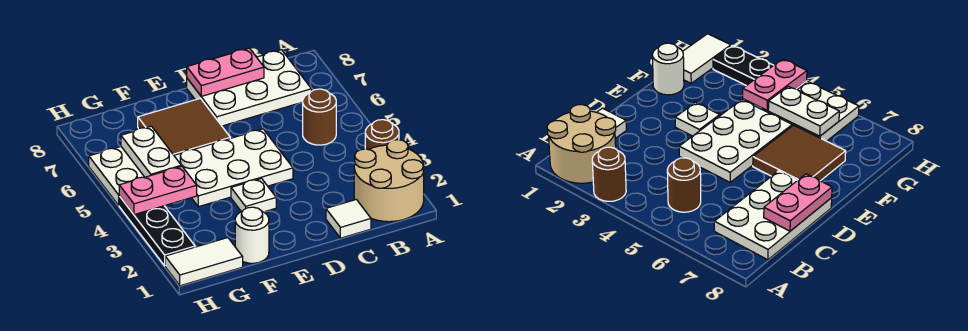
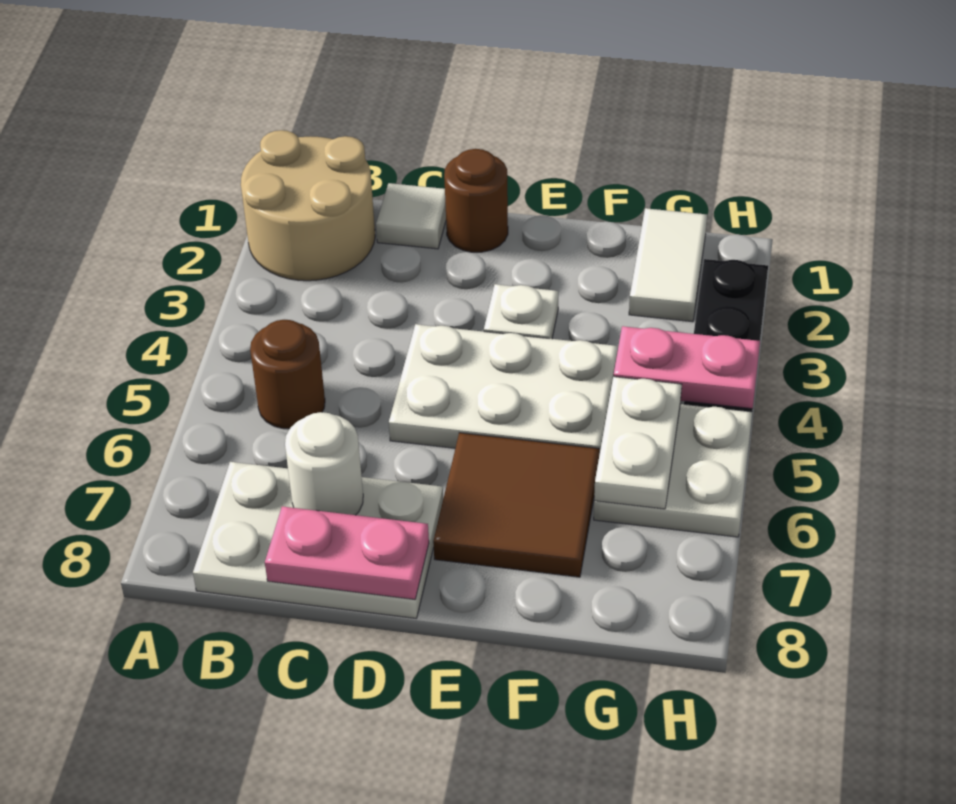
brown round brick A3 level 1 -> brown round brick D1 level 1
white round brick F1 level 1 -> white round brick C7 level 2
white tile G1:H1 level 1 -> white tile G1:G2 level 1

